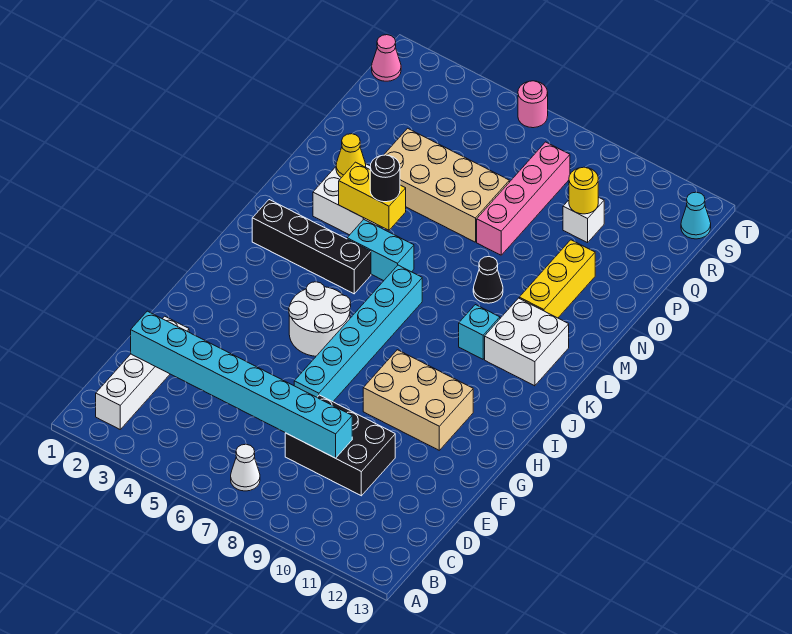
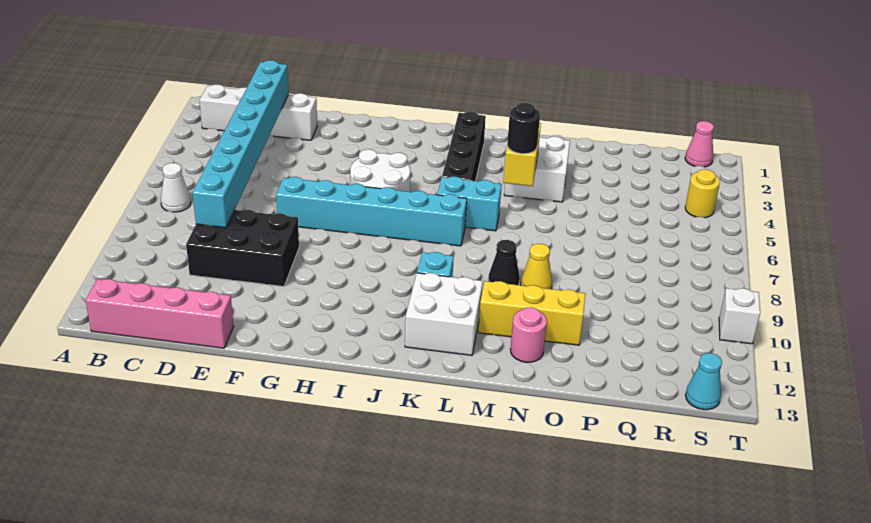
black brick D8:E10 level 1 -> black brick D9:F10 level 1
tan brick G9:H11 level 1 -> none
cyan brick L5:L6 level 1 -> cyan brick K6:L6 level 1
yellow cone N3 level 2 -> yellow cone N9 level 1
tan brick O4:P7 level 1 -> none
pink brick O8:R8 level 1 -> pink brick B13:E13 level 1
white brick Q10 level 1 -> white brick T10 level 1
yellow round brick Q10 level 2 -> yellow round brick S4 level 1
pink round brick T6 level 1 -> pink round brick N12 level 1

